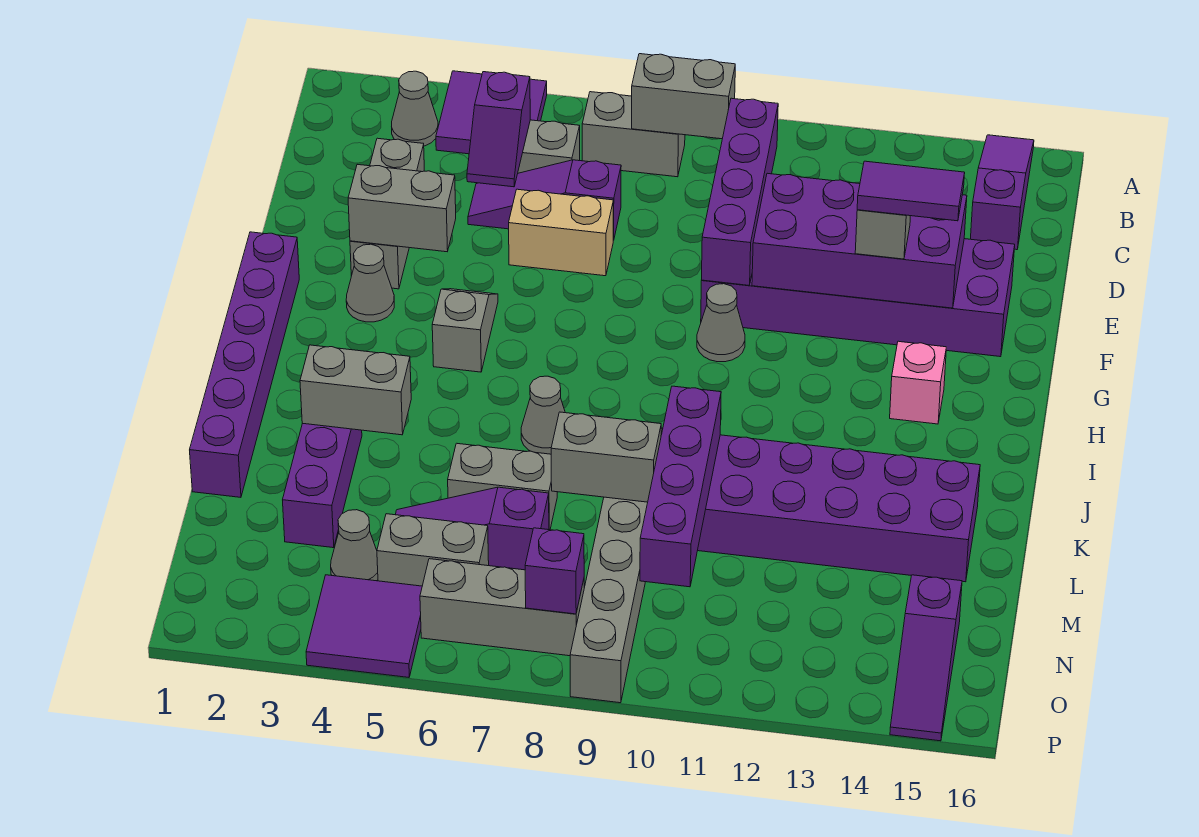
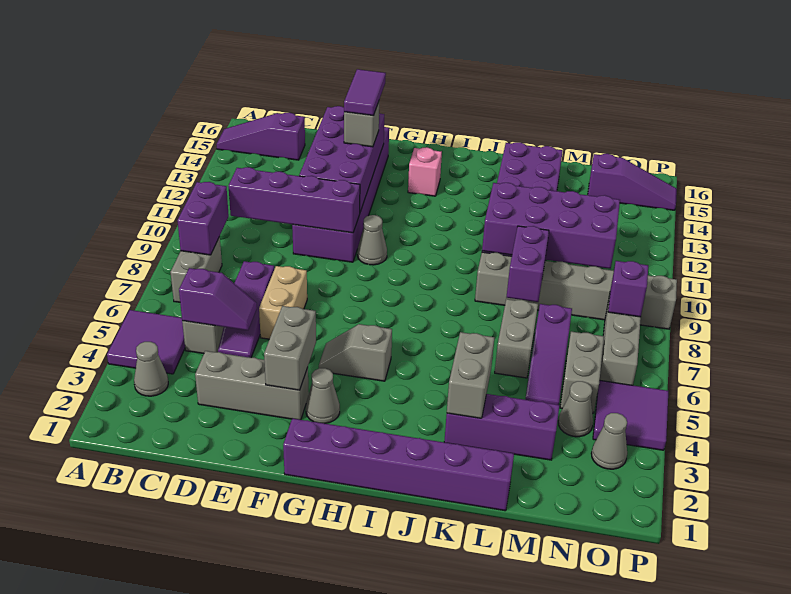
grey brick B8:B9 level 2 -> purple brick B8:B9 level 2
grey cone J7 level 1 -> grey cone O3 level 1
purple brick K10:N10 level 2 -> purple brick K10:N11 level 2
grey brick L8:L9 level 2 -> purple brick L8:L9 level 2

